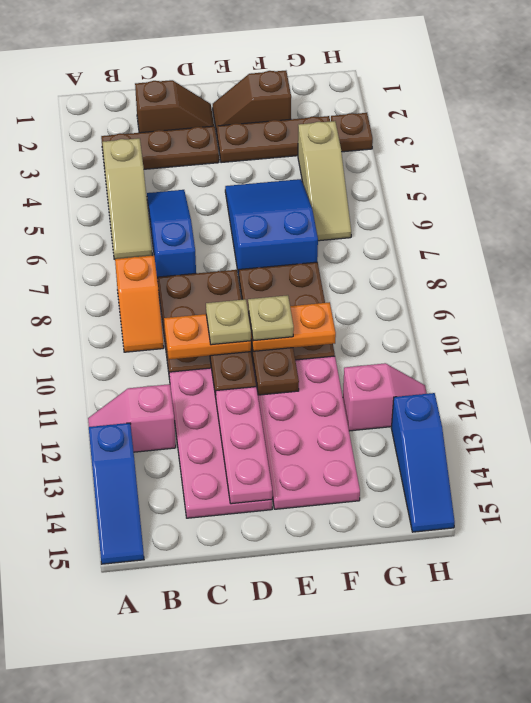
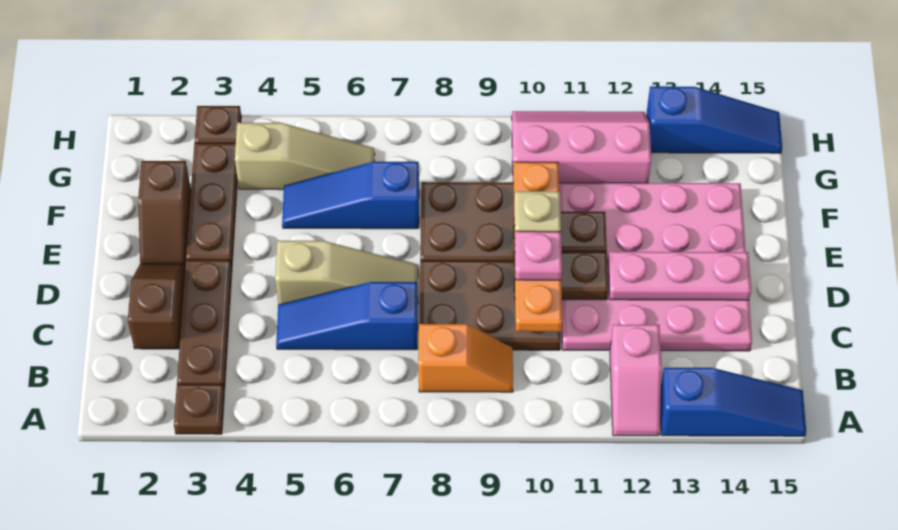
none -> brown plate A3 level 1
tan slope B4:B6 level 1 top 4 -> tan slope D5:D7 level 1 top 5
tan plate D10 level 4 -> pink plate D10 level 4
blue slope E5:F7 level 1 top 7 -> blue slope F5:F7 level 1 top 7
pink slope G12:H12 level 1 top G -> pink slope G10:H12 level 1 top G

